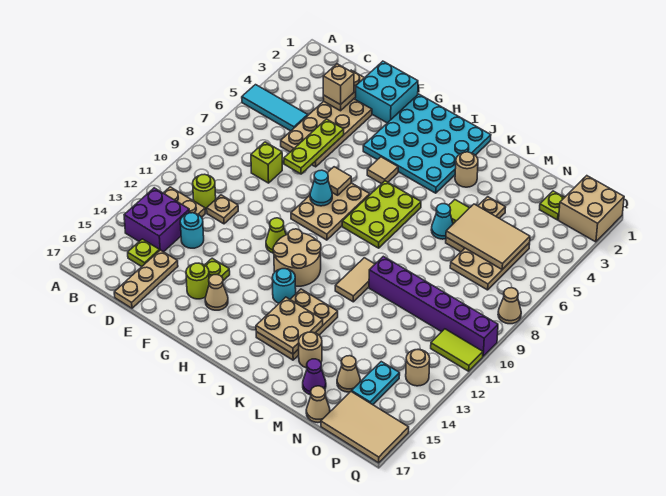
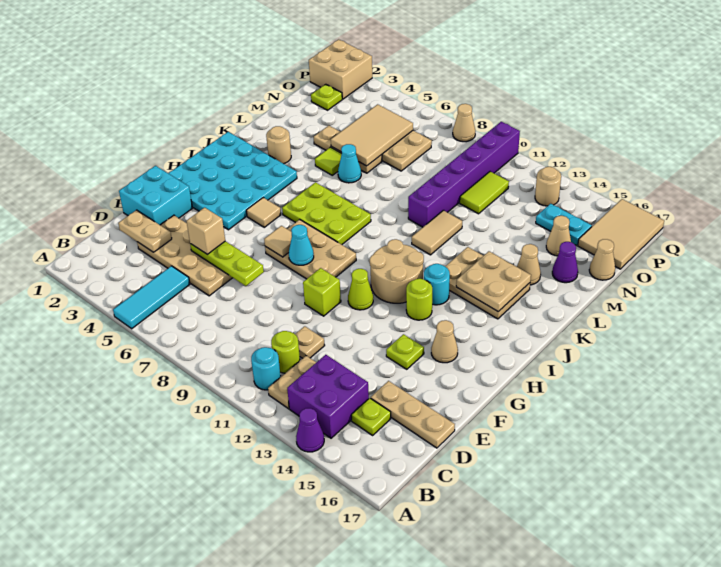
none -> purple cone A14 level 1
tan brick D3 level 3 -> tan brick E5 level 3
lime brick D8 level 1 -> lime brick F10 level 1
cyan round brick D13 level 1 -> cyan round brick B11 level 1
lime round brick F15 level 1 -> lime round brick H13 level 1
tan tile K10:K11 level 1 -> tan tile K11:L11 level 1
tan round brick L15 level 1 -> tan cone L15 level 1
lime tile P11:Q11 level 1 -> lime tile N11:O11 level 1

